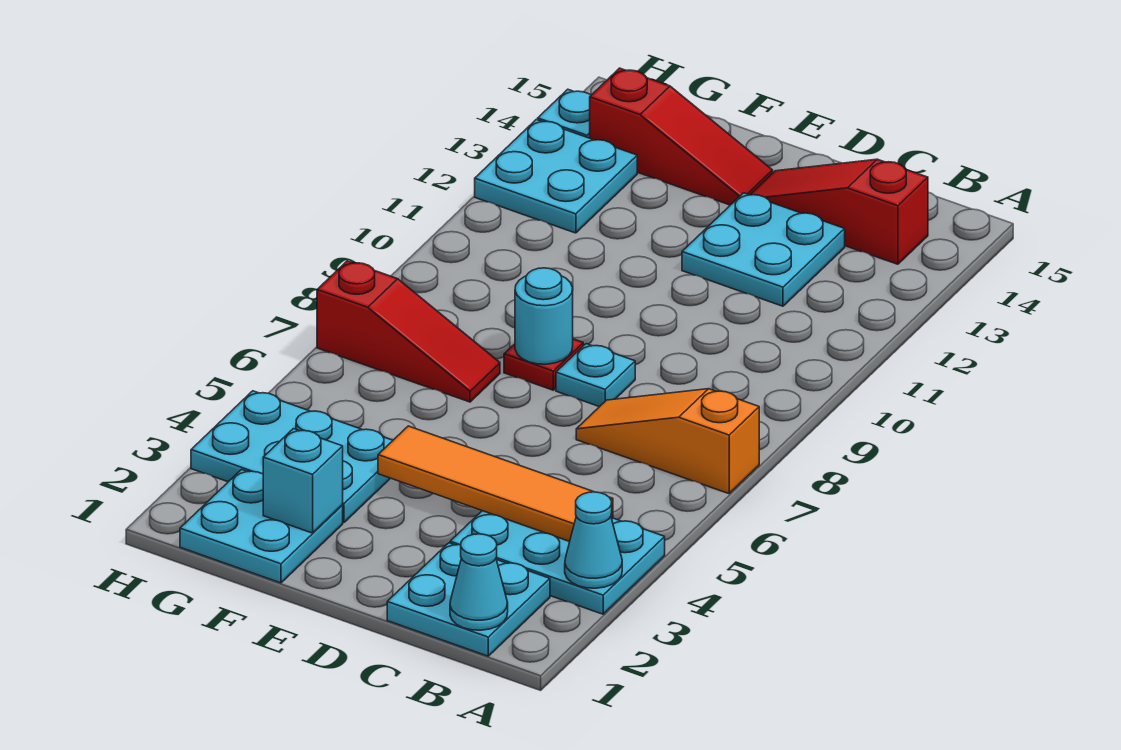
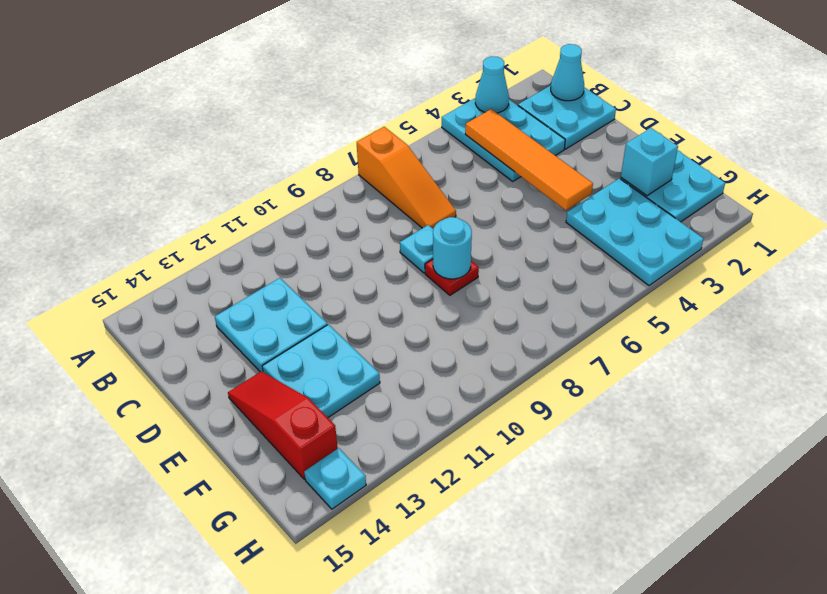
red slope B14:D14 level 1 top B -> none
red slope F7:H7 level 1 top H -> none
cyan plate G12:H13 level 1 -> cyan plate E12:F13 level 1

